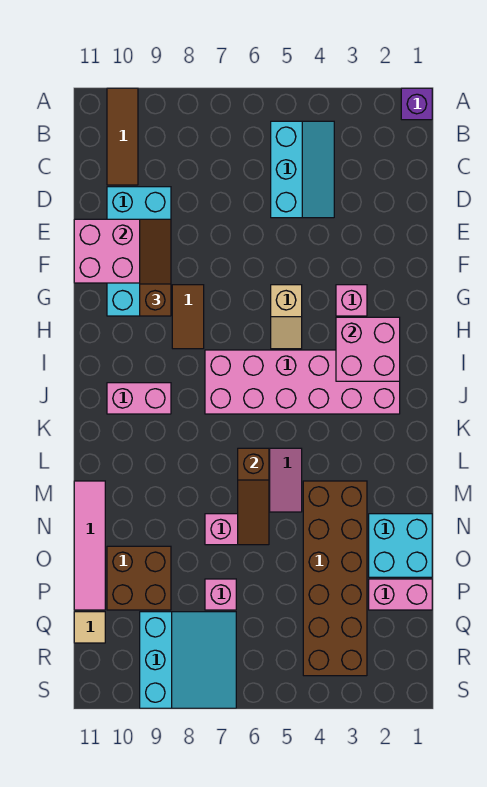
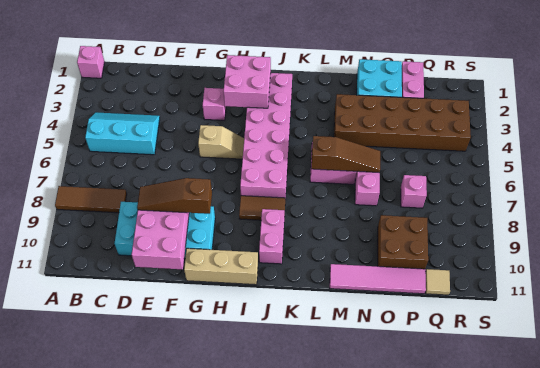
purple brick A1 level 1 -> pink brick A1 level 1
brown tile A10:C10 level 1 -> brown tile A8:C8 level 1
brown tile G8:H8 level 1 -> brown tile I8:J8 level 1
none -> tan brick G11:I11 level 1
cyan slope Q7:S9 level 1 top 9 -> none

